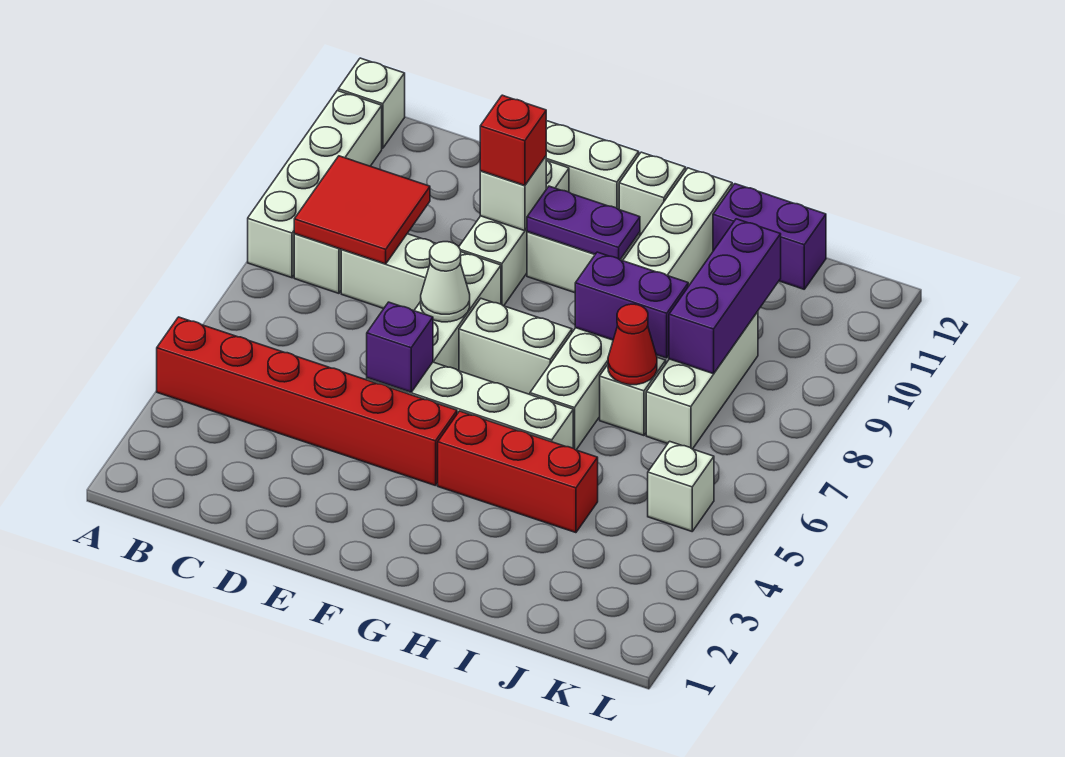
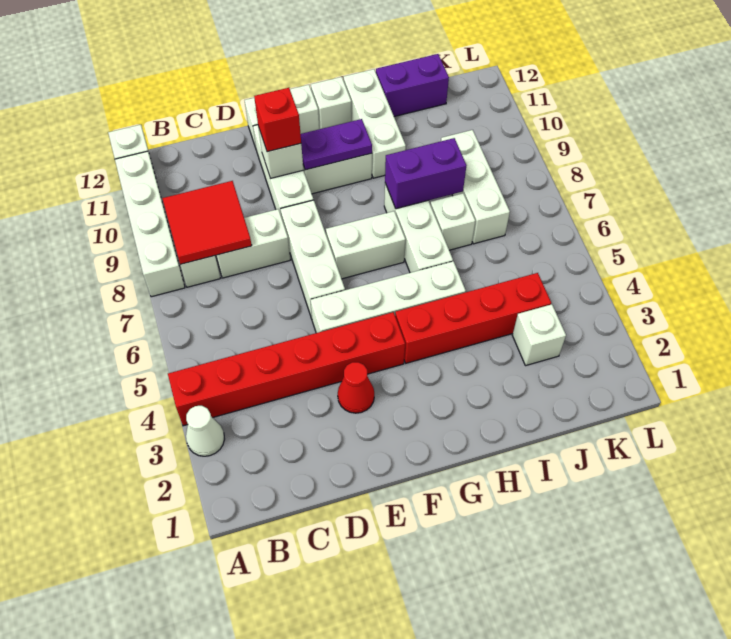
purple brick E5 level 2 -> none
white cone E7 level 2 -> white cone A3 level 1
red brick G4:I4 level 1 -> red brick G4:J4 level 1
red cone I7 level 2 -> red cone E3 level 1
purple brick J8:J10 level 2 -> none
white brick K5 level 1 -> white brick J3 level 1

